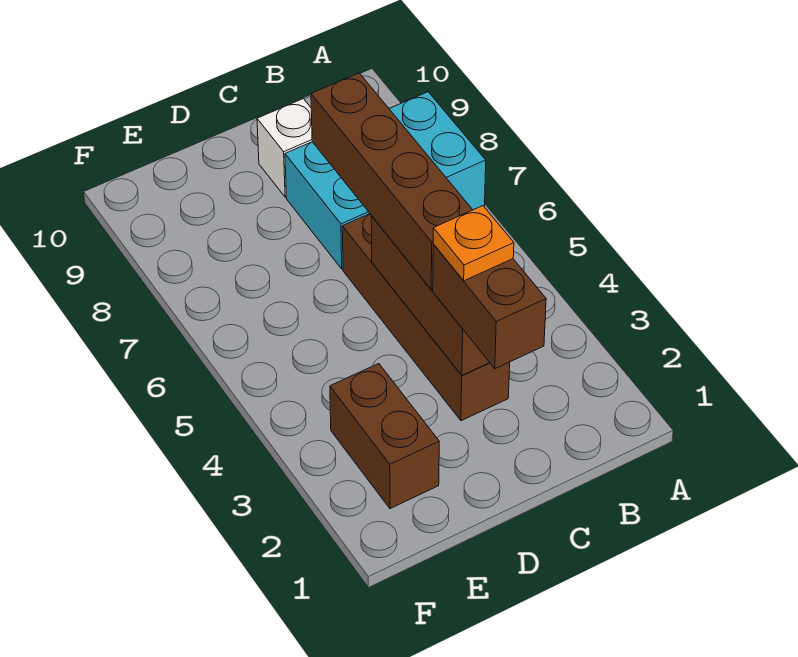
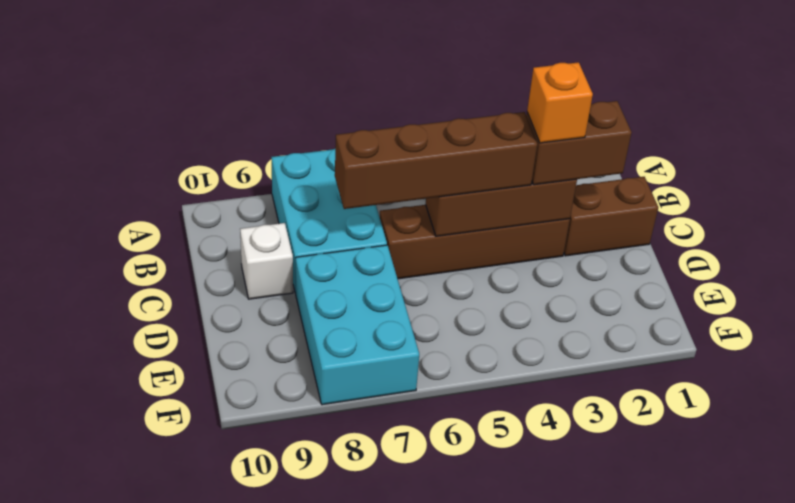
orange plate C3 level 4 -> orange brick C3 level 4
none -> cyan brick D7:F8 level 1
brown brick E2:E3 level 1 -> brown brick C1:C2 level 1

